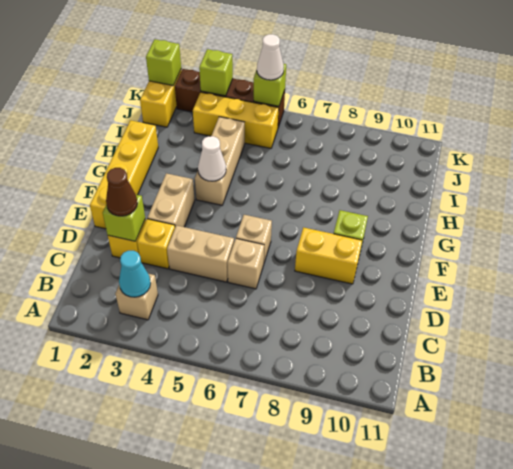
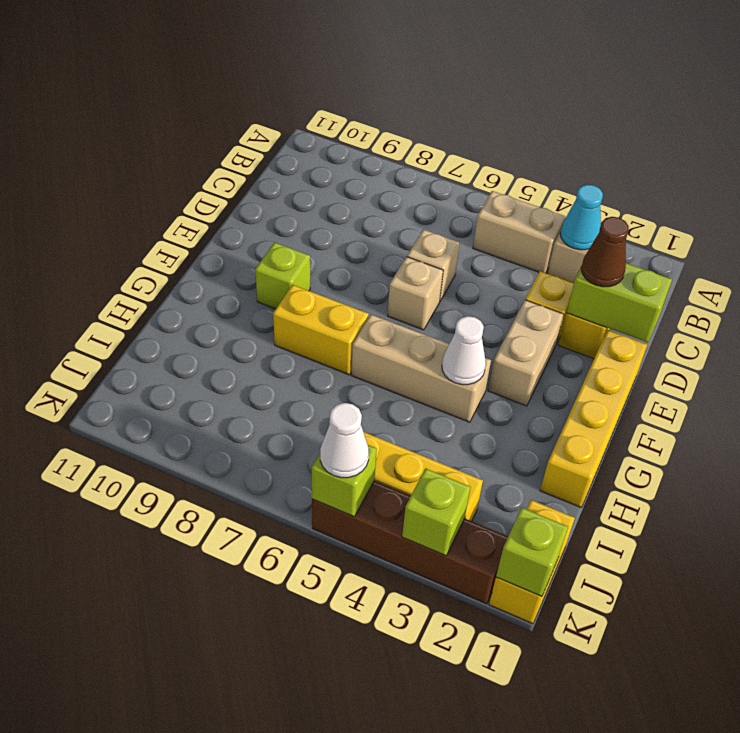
lime brick D2 level 2 -> lime brick D1:D2 level 2
tan brick D4:D5 level 1 -> tan brick B4:B5 level 1
yellow brick E8:E9 level 1 -> yellow brick G7:G8 level 1
tan brick G4:I4 level 1 -> tan brick G4:G6 level 1

